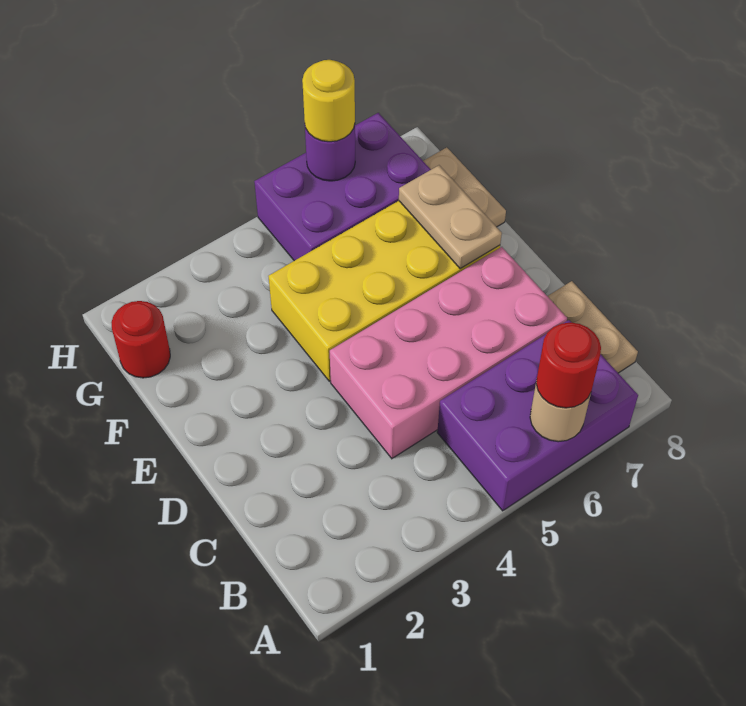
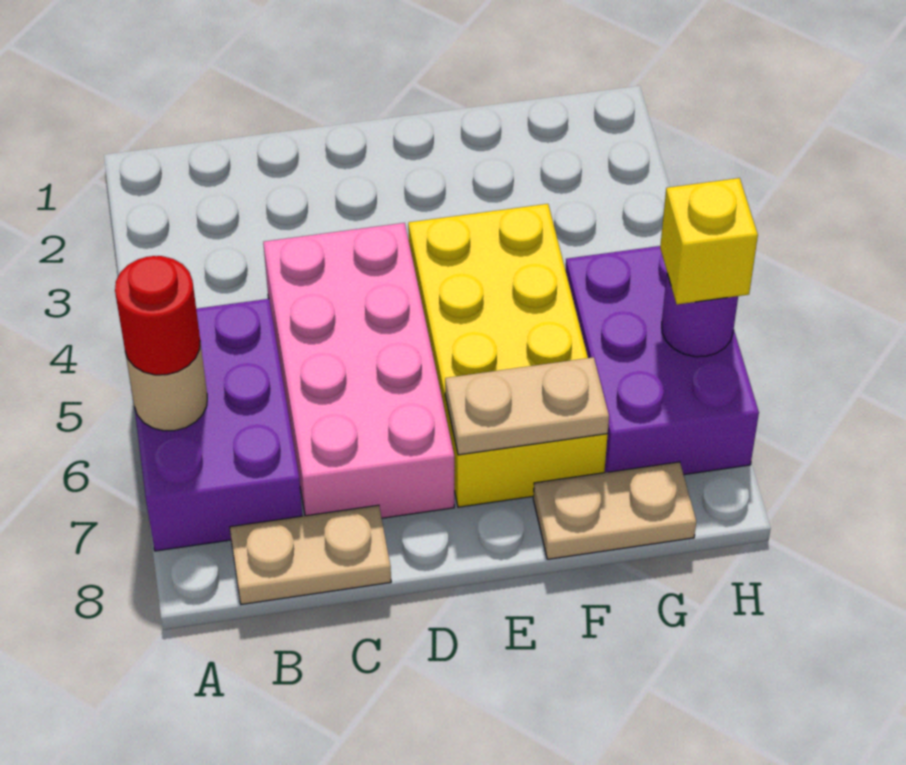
red round brick G1 level 1 -> none
yellow round brick H6 level 3 -> yellow brick H6 level 3

